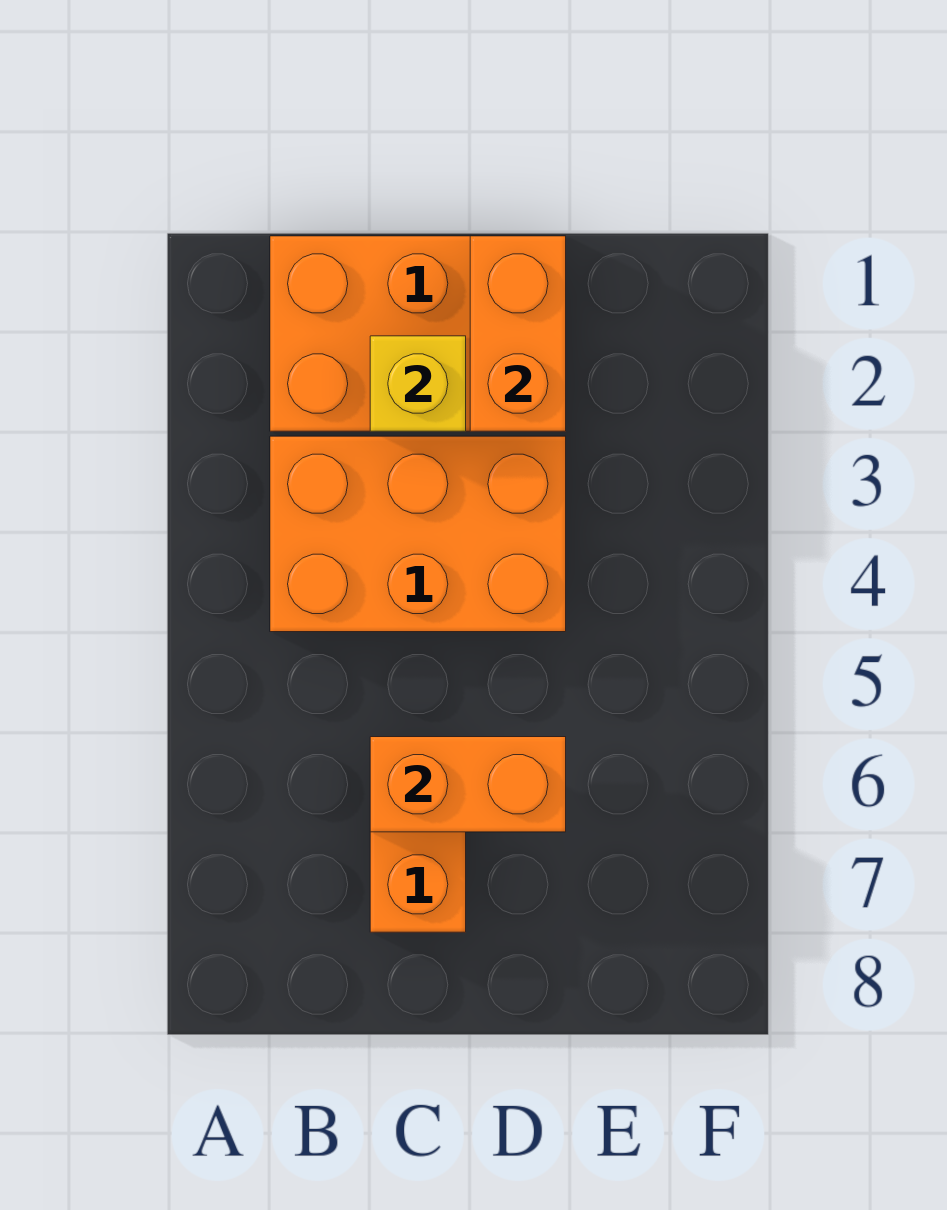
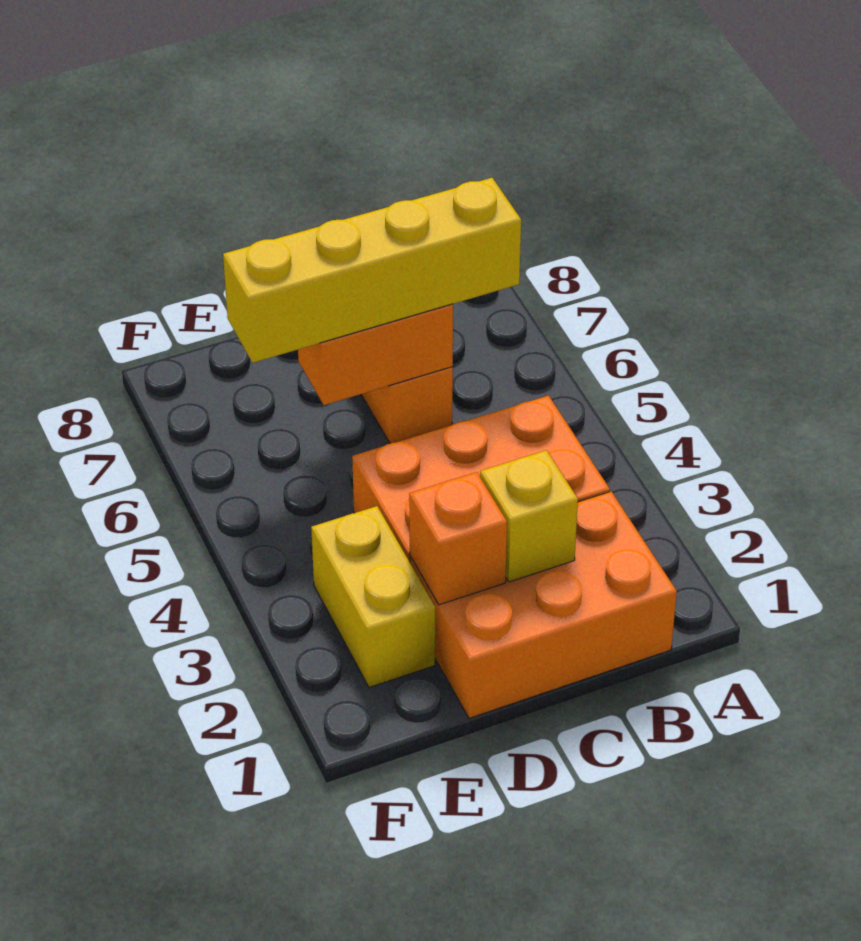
none -> yellow brick B6:E6 level 3
orange brick D1:D2 level 2 -> orange brick D2 level 2
none -> yellow brick E2:E3 level 1

